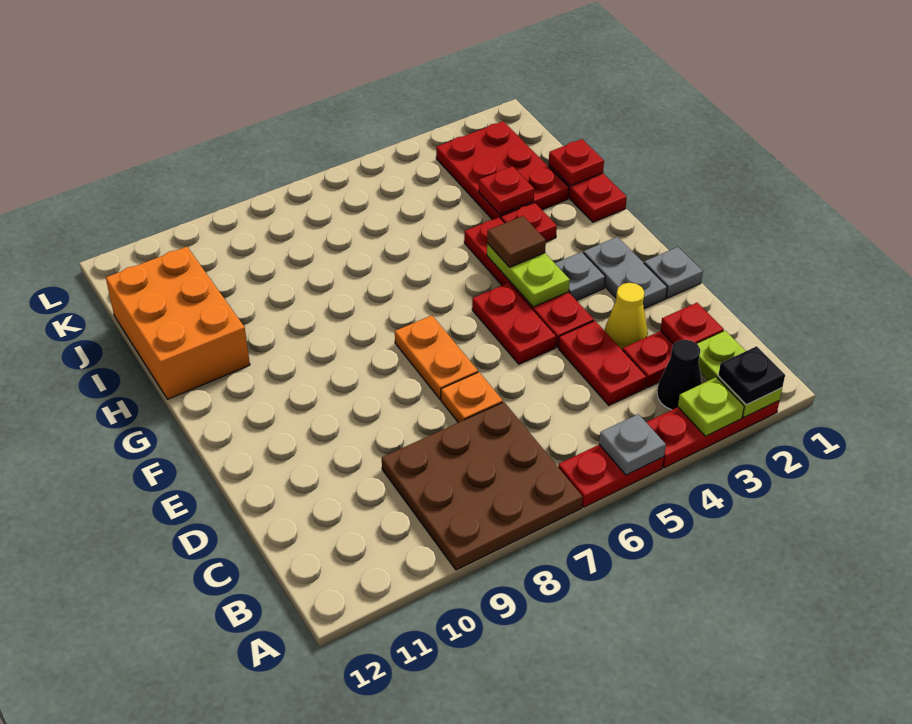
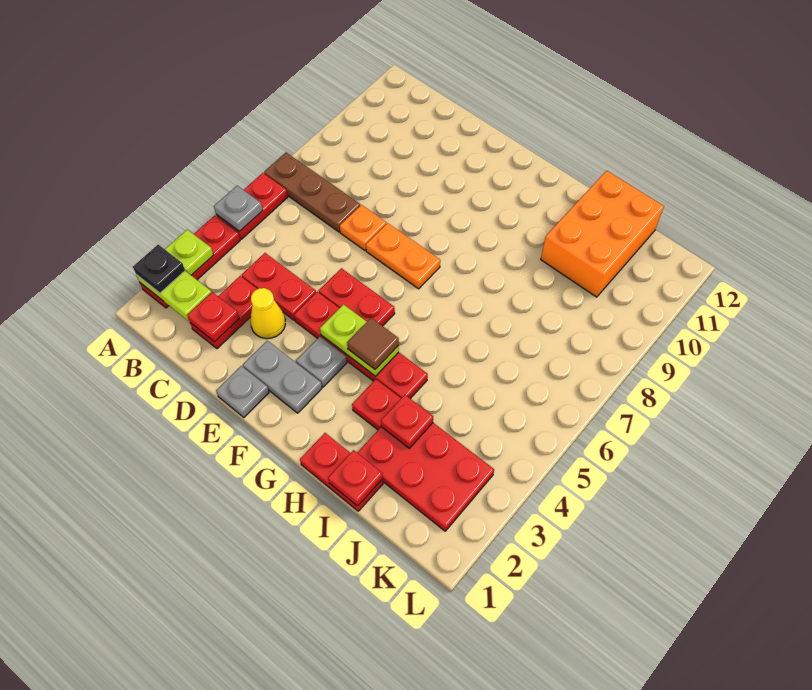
brown plate A7:C9 level 1 -> brown plate A7:C7 level 1
black cone B3 level 1 -> none
orange brick H11:J12 level 1 -> orange brick I10:J12 level 1

